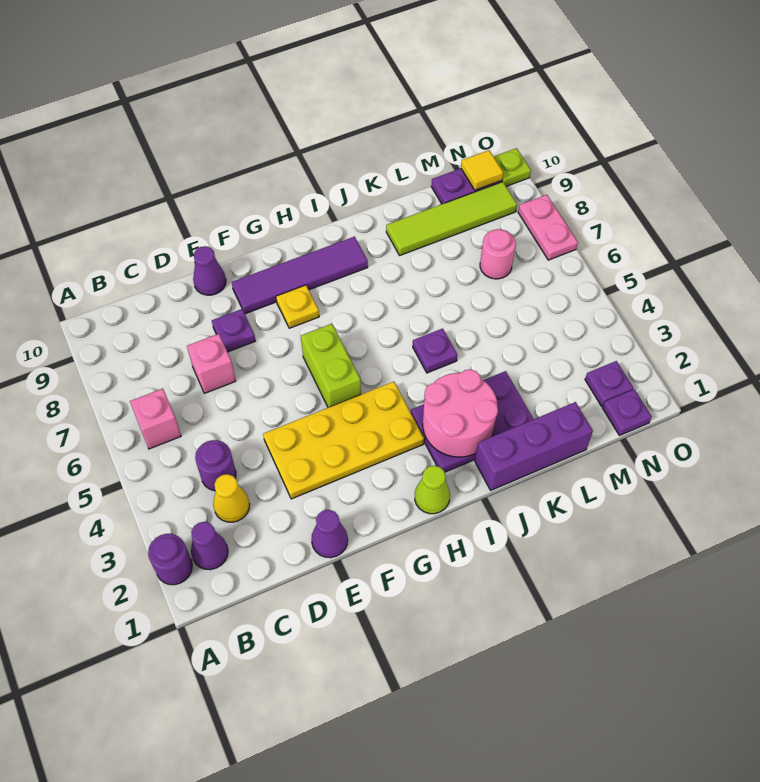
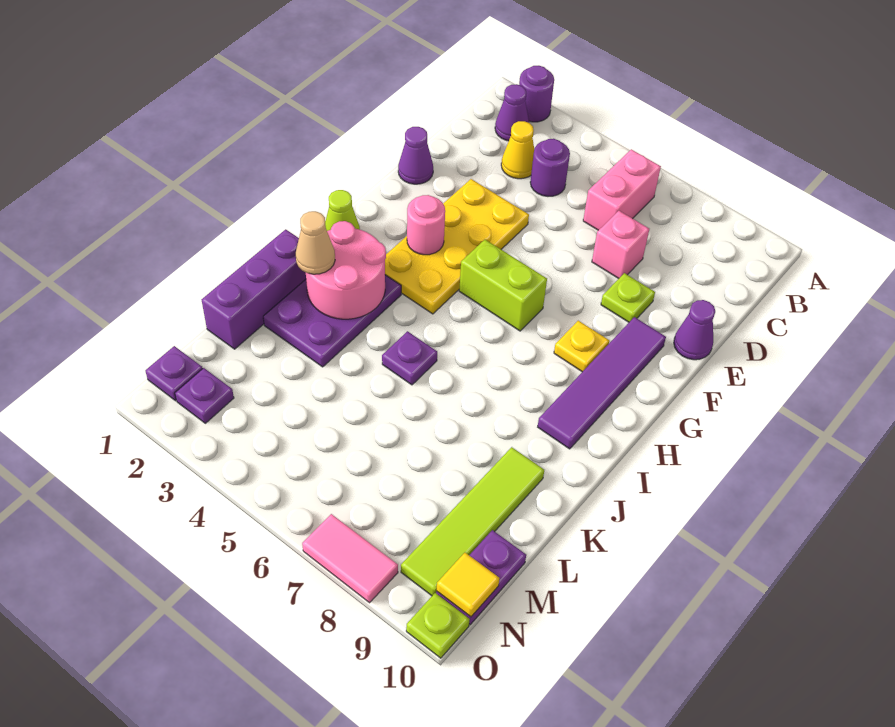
pink brick B6 level 1 -> pink brick B6:C6 level 1
purple plate E8 level 1 -> lime plate E8 level 1
none -> tan cone J2 level 3
pink round brick M7 level 1 -> pink round brick G3 level 2
pink plate O7:O8 level 1 -> pink tile O7:O8 level 1

